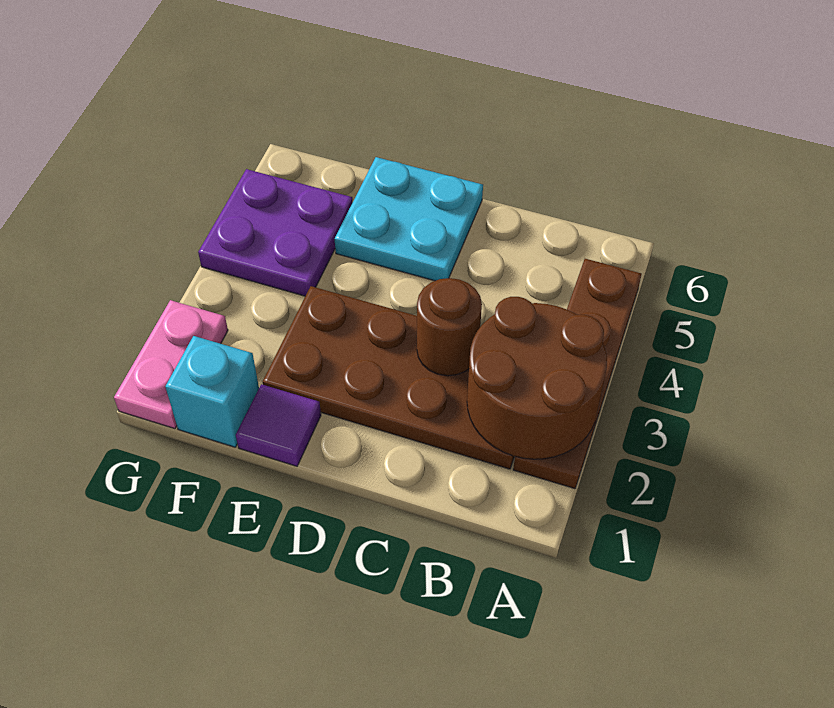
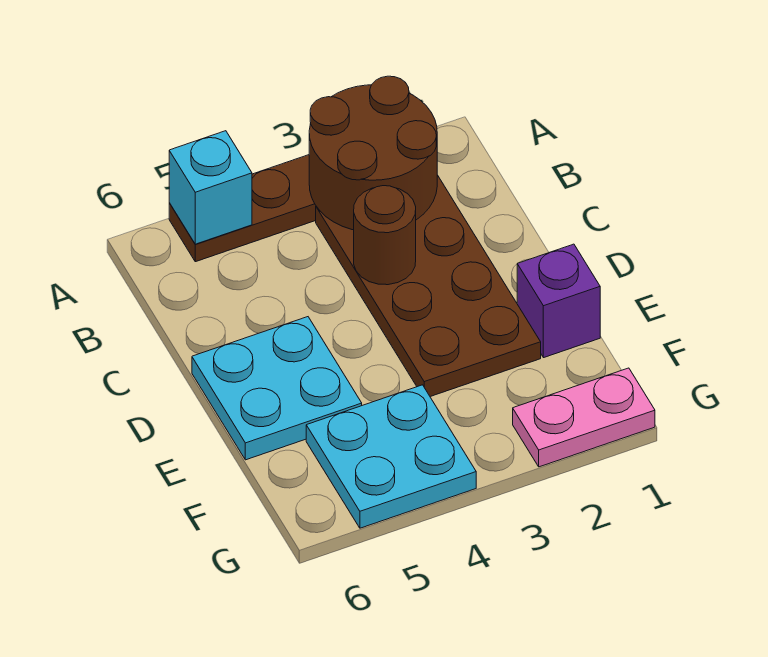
purple tile E1 level 1 -> purple brick E1 level 1
cyan brick F1 level 1 -> cyan brick A5 level 2
purple plate F4:G5 level 1 -> cyan plate F4:G5 level 1

